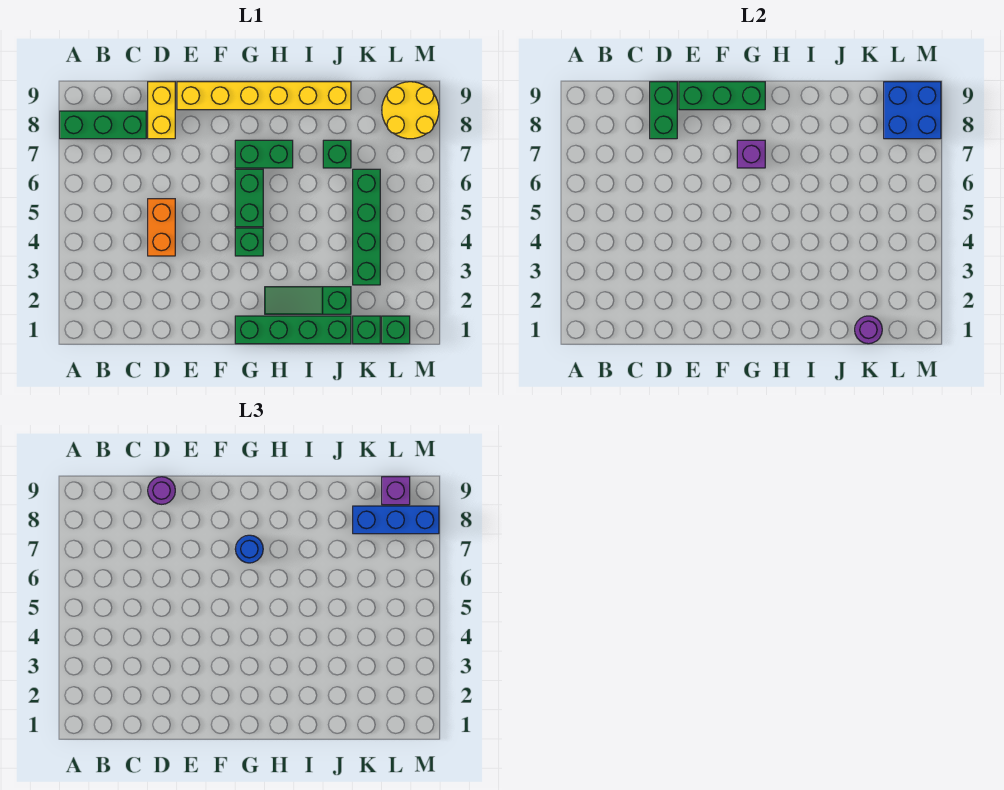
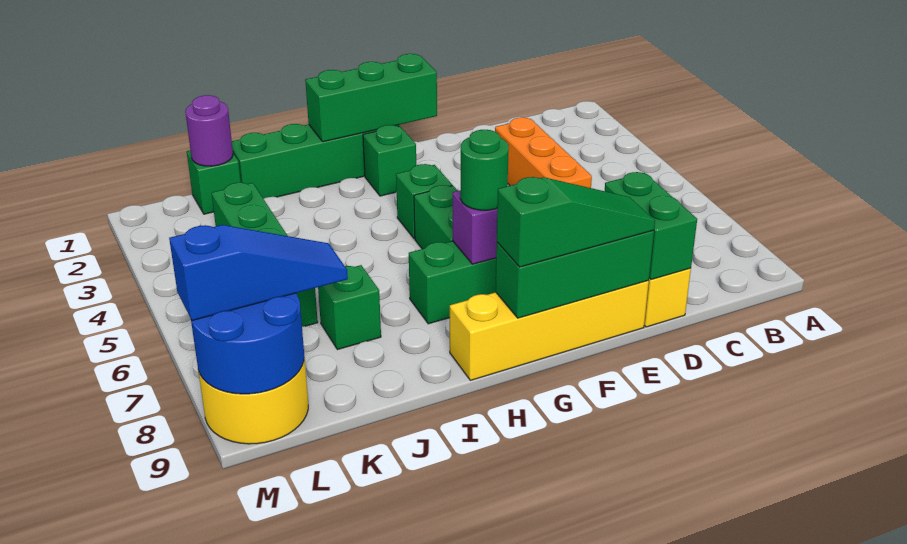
green brick A8:C8 level 1 -> green brick F1:H1 level 2
orange brick D4:D5 level 1 -> orange brick D3:D5 level 1
purple round brick D9 level 3 -> none
yellow brick E9:J9 level 1 -> yellow brick E9:H9 level 1
blue round brick G7 level 3 -> green round brick G7 level 3
green slope H2:J2 level 1 top J -> green slope E9:G9 level 3 top G
blue brick K8:M8 level 3 -> blue slope K8:M8 level 3 top M
green brick L1 level 1 -> green brick G2 level 1
blue brick L8:M9 level 2 -> blue round brick L8:M9 level 2
purple brick L9 level 3 -> none

